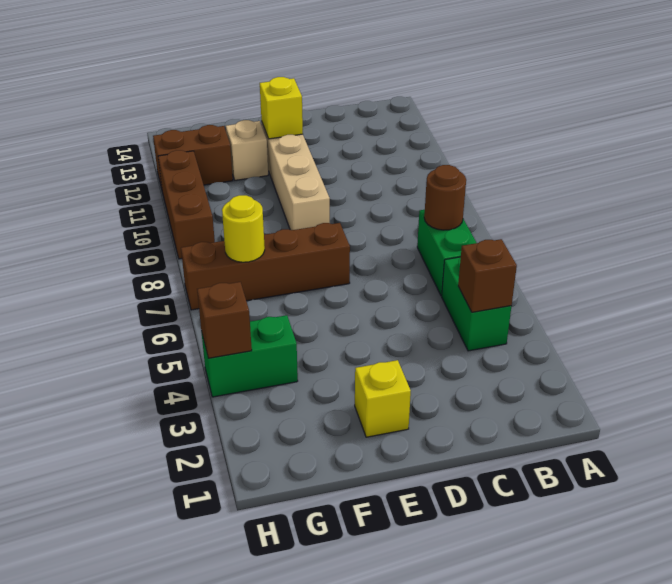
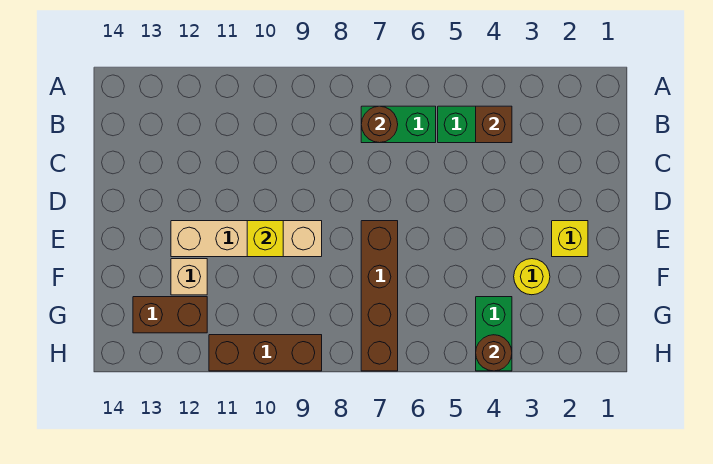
yellow brick E12 level 2 -> yellow brick E10 level 2
yellow round brick G7 level 2 -> yellow round brick F3 level 1
brown brick G12:H12 level 1 -> brown brick G12:G13 level 1
brown brick H4 level 2 -> brown round brick H4 level 2

